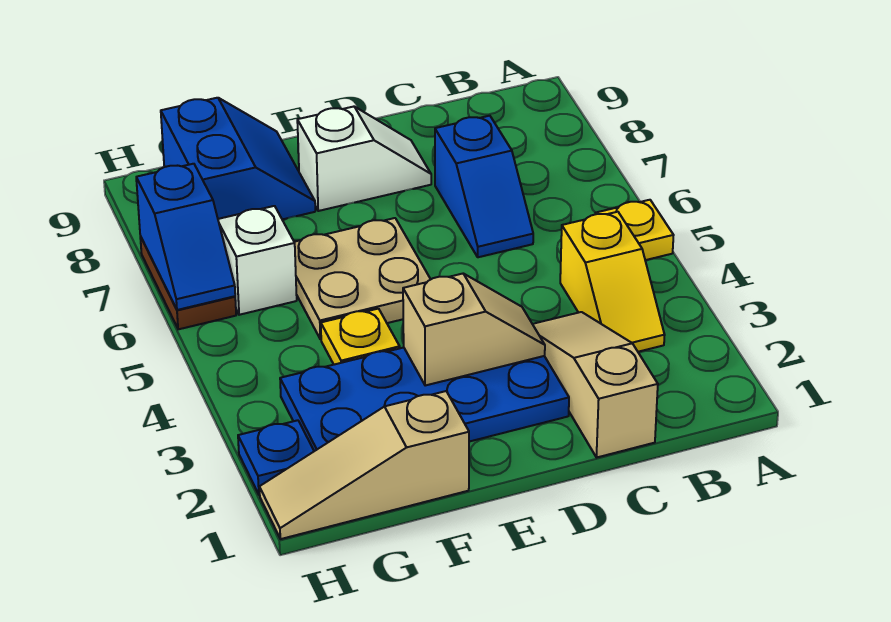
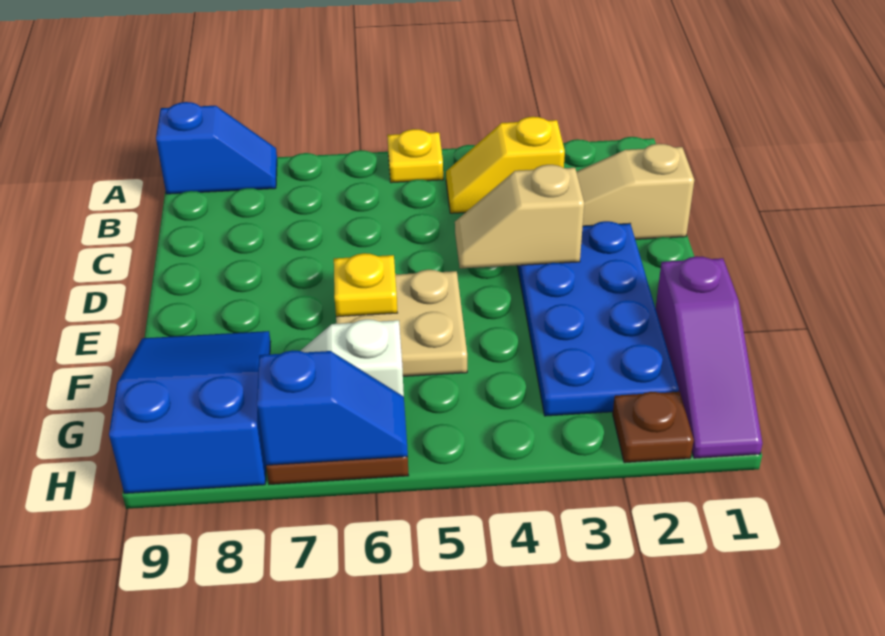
yellow slope B3:B4 level 1 top 4 -> yellow slope B3:B4 level 1 top 3
blue slope C6:C7 level 1 top 7 -> blue slope A8:A9 level 1 top 9
tan slope D3:E3 level 2 top E -> tan slope D3:D4 level 2 top 3
white slope D8:E8 level 1 top E -> none
tan slope F1:H1 level 1 top F -> purple slope F1:H1 level 1 top F
yellow plate F4 level 1 -> yellow plate E6 level 2
blue slope F8:G9 level 1 top G -> blue slope F8:H9 level 1 top H
blue plate H2 level 1 -> brown plate H2 level 1

